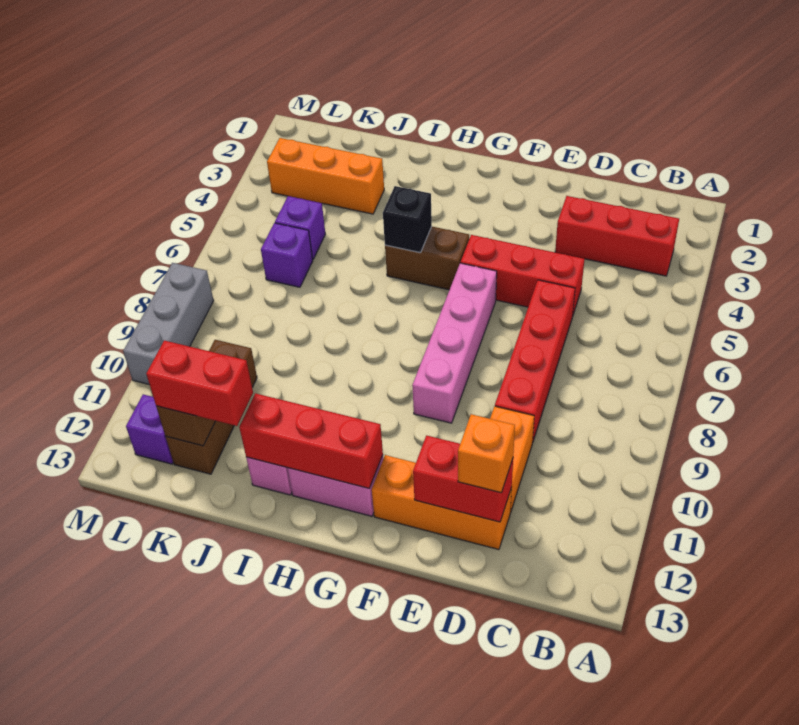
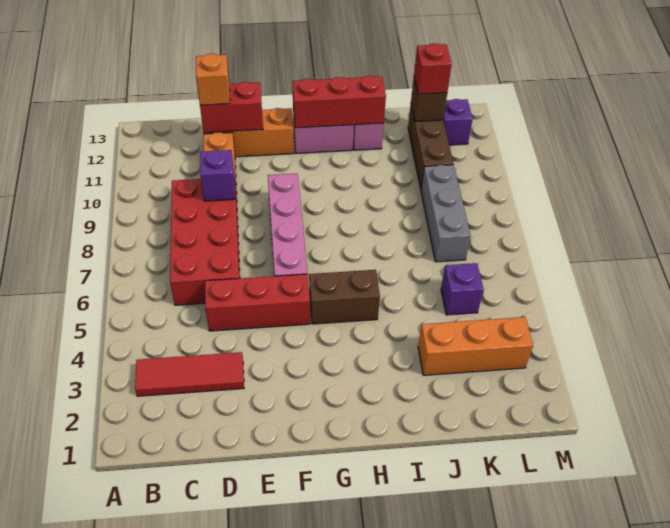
red brick B3:D3 level 1 -> red tile B3:D3 level 1
red brick D6:D9 level 1 -> red brick C6:D9 level 1
black brick H5 level 2 -> none
red brick J12:K12 level 3 -> red brick K12 level 3
purple brick K6 level 1 -> purple brick D9 level 2
grey brick M8:M10 level 1 -> grey brick K7:K9 level 1

